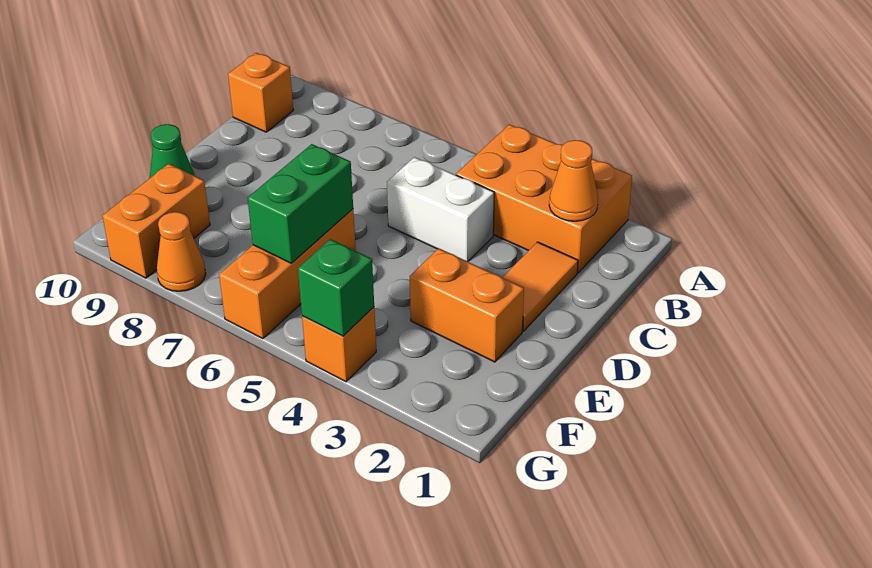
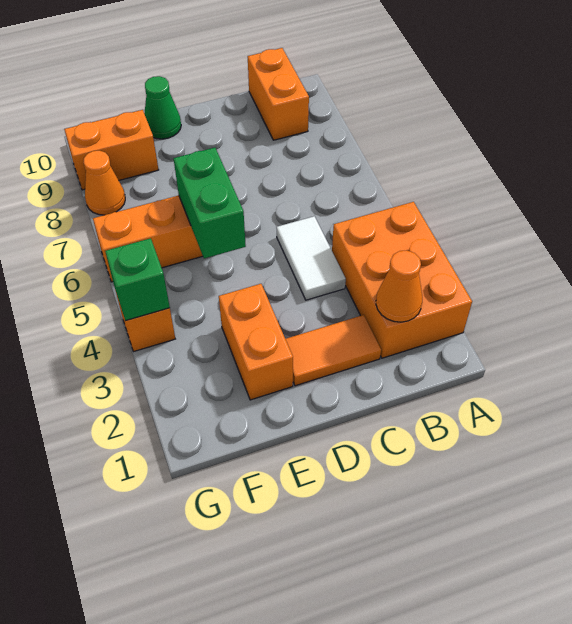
orange brick B10 level 1 -> orange brick B9:B10 level 1
white brick C4:C5 level 1 -> white tile C4:C5 level 1
green brick E6:F6 level 2 -> green brick E5:E6 level 2

